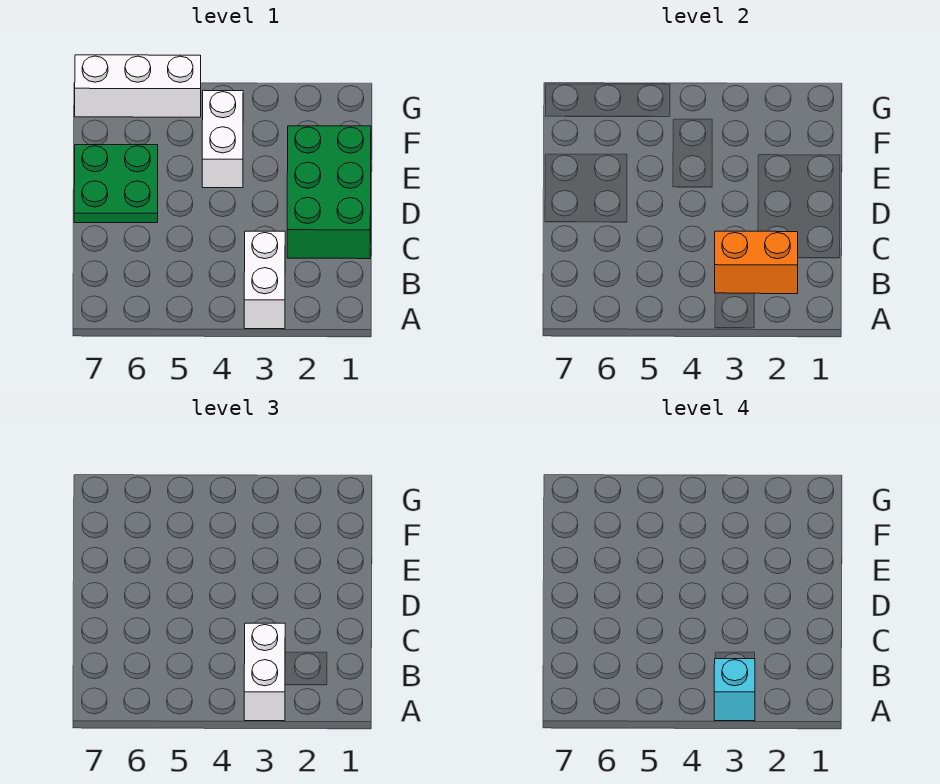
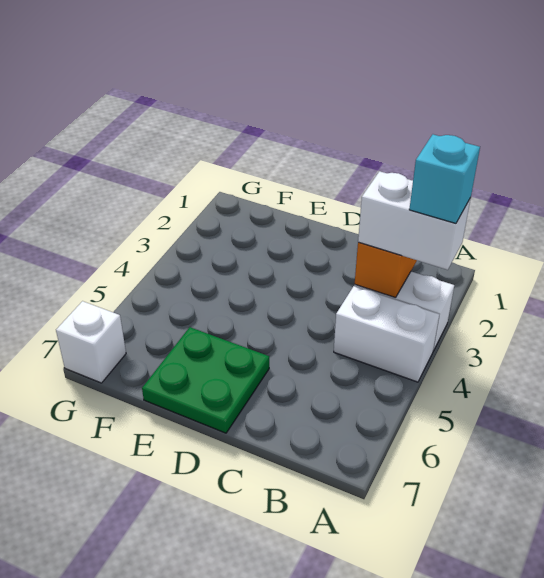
green brick C1:E2 level 1 -> none
white brick E4:F4 level 1 -> white brick A4:B4 level 1
white brick G5:G7 level 1 -> white brick G7 level 1

